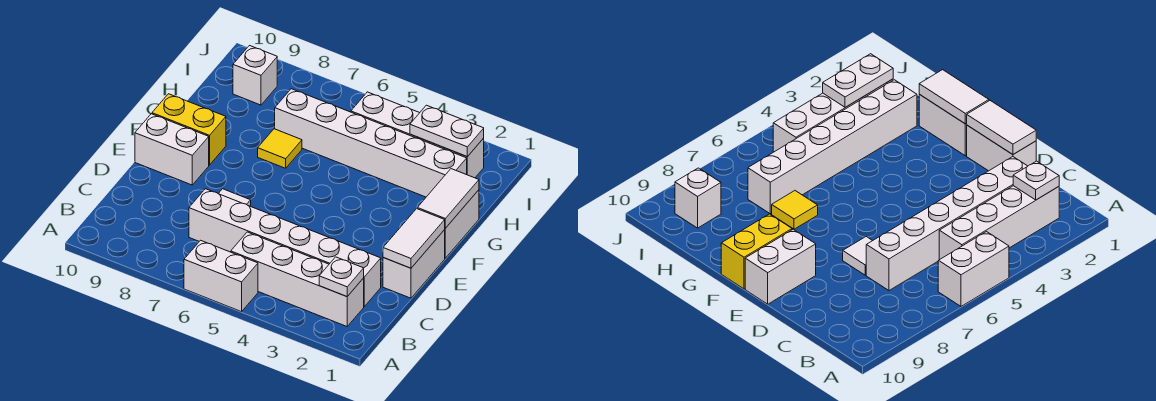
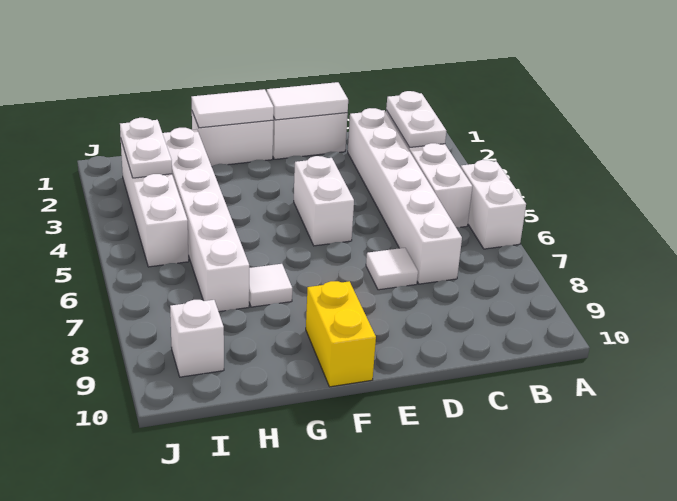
white plate B2 level 2 -> white plate B2:B3 level 2
white brick E9:E10 level 1 -> white brick E4:E5 level 1
yellow tile G7 level 1 -> white tile G7 level 1

